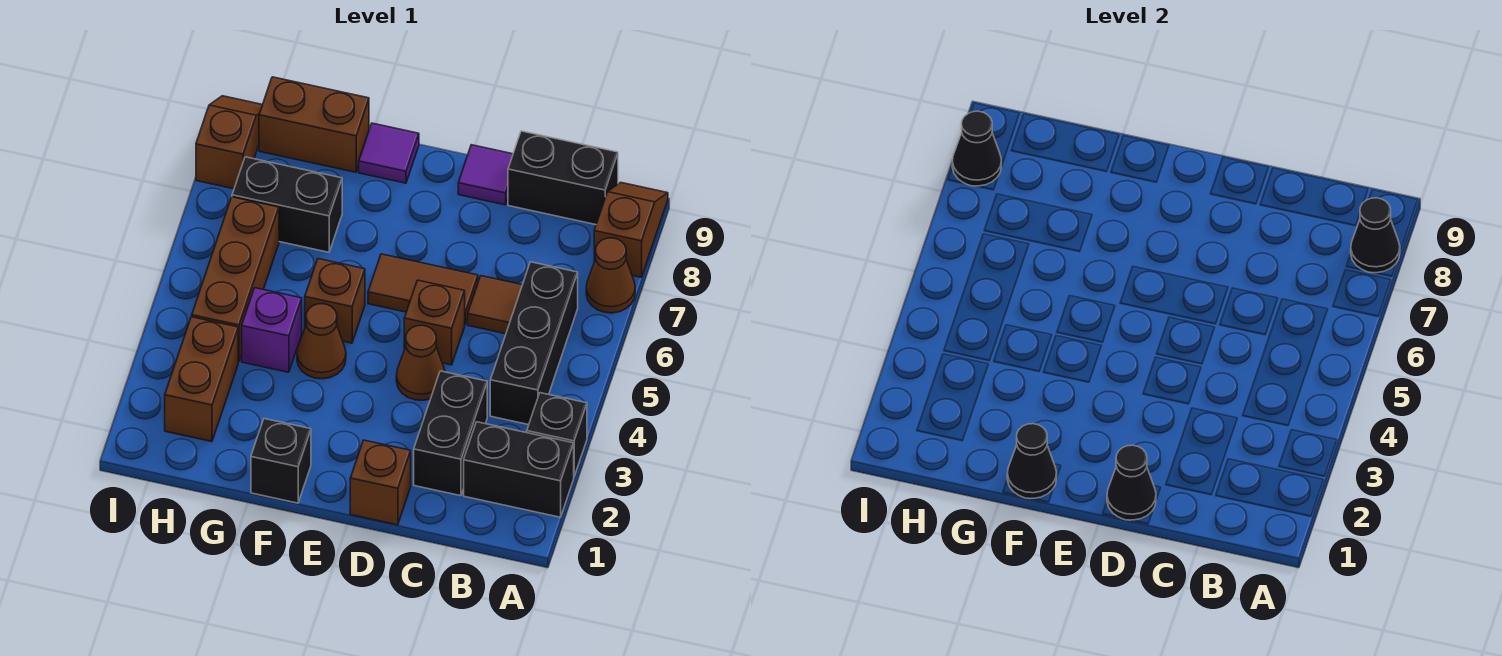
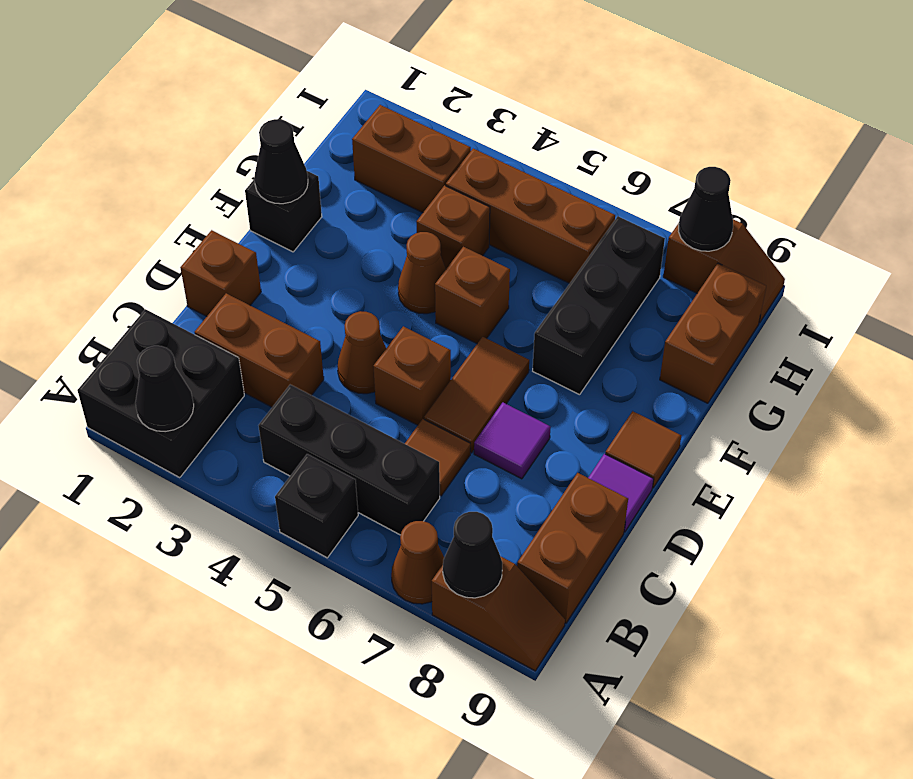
black brick A2:B2 level 1 -> black brick A1:B2 level 1
black brick A3 level 1 -> black brick A5 level 1
black brick B9:C9 level 1 -> brown brick B9:C9 level 1
black brick C2:C3 level 1 -> brown brick C2:C3 level 1
black cone D1 level 2 -> black cone A2 level 2
none -> brown tile E9 level 1
purple tile F9 level 1 -> purple tile D7 level 1
purple brick G4 level 1 -> brown brick G4 level 1
black brick G7:H7 level 1 -> black brick F7:H7 level 1

